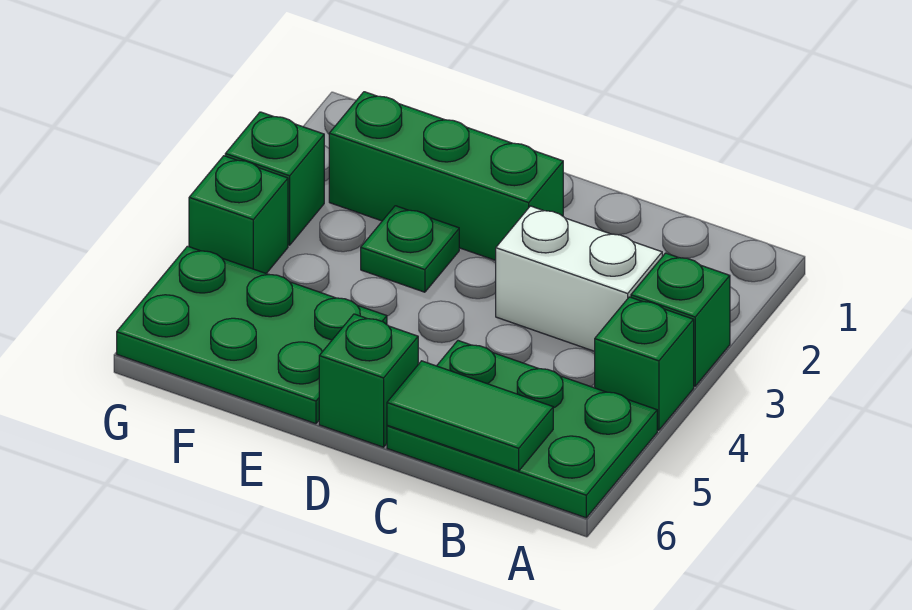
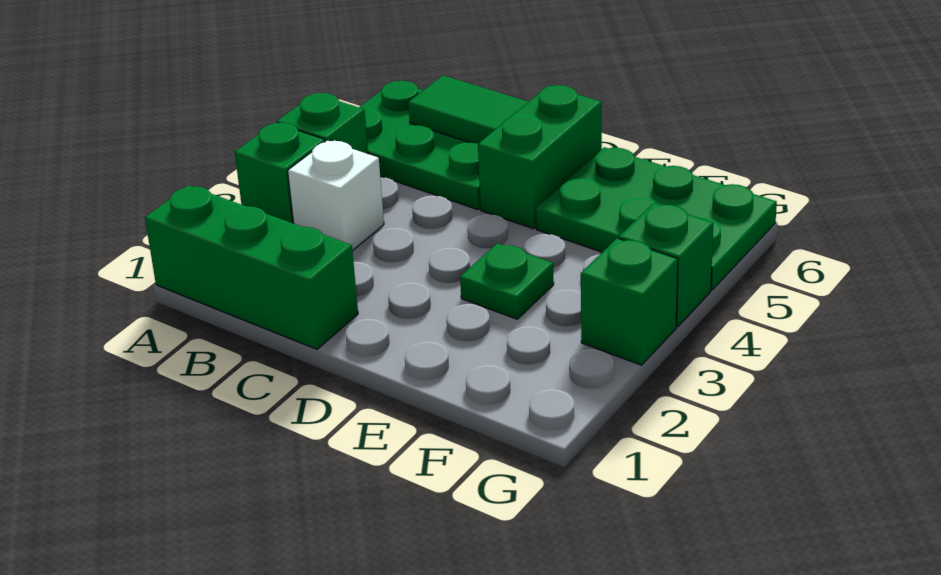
white brick B3:C3 level 1 -> white brick B3 level 1
green brick D2:F2 level 1 -> green brick A1:C1 level 1
green brick D6 level 1 -> green brick D5:D6 level 1

